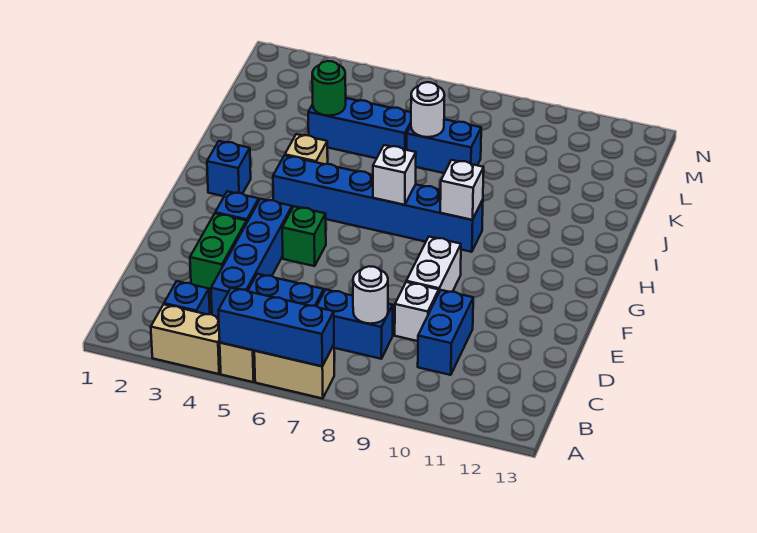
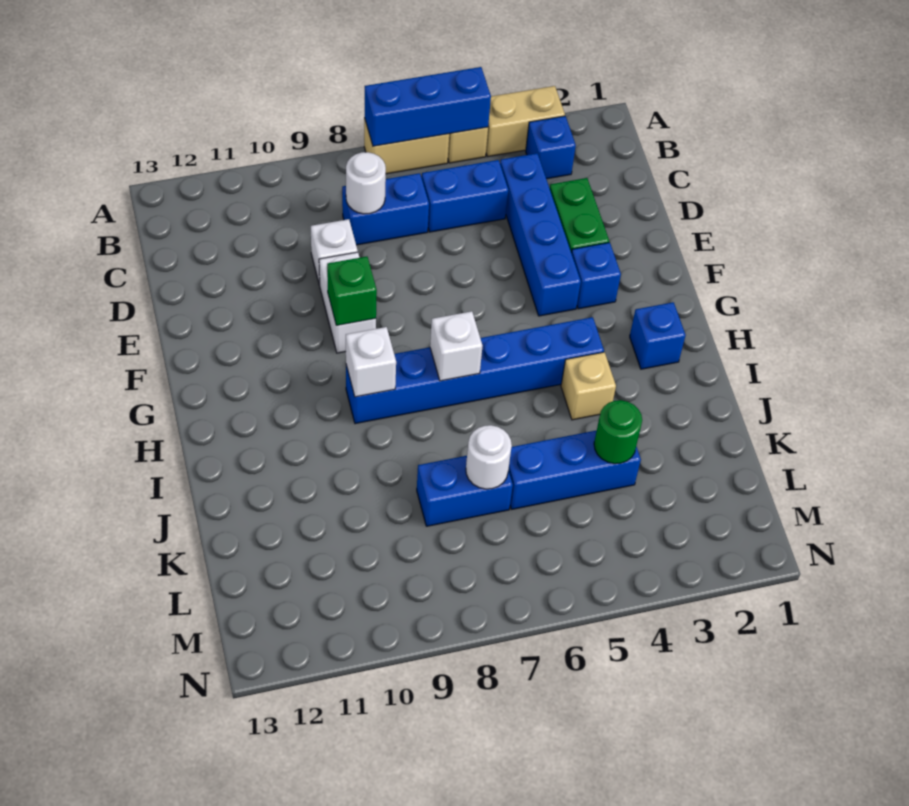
blue brick C10:D10 level 1 -> none
green brick F5 level 1 -> green brick F9 level 2

